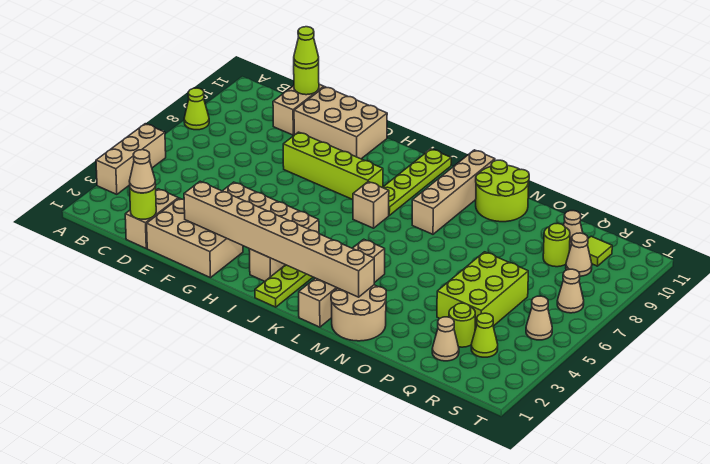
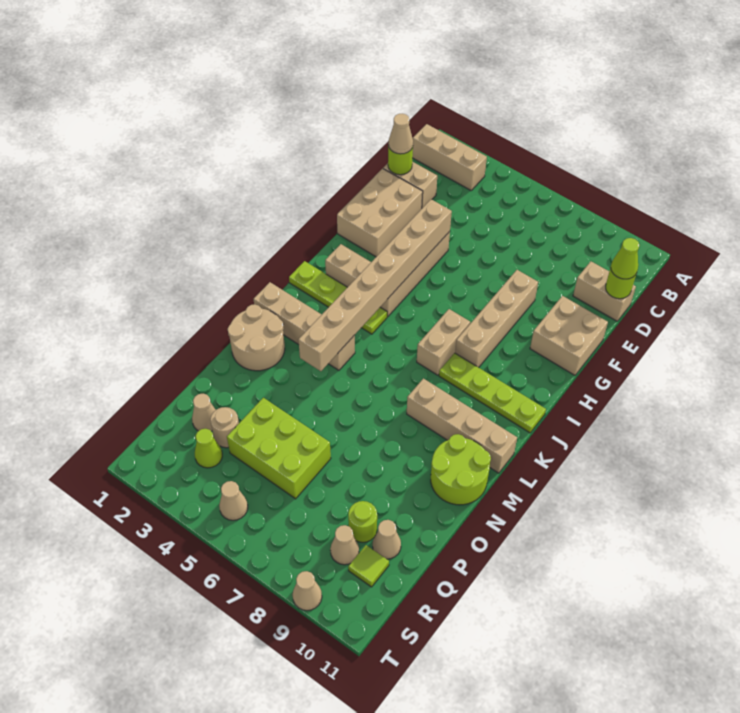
tan brick A3:A5 level 1 -> tan brick B1:B3 level 1
lime cone A8 level 1 -> none
tan brick E10:G11 level 1 -> tan brick F10:G11 level 1
tan brick F2:M2 level 2 -> tan brick F4:M4 level 2
lime brick F8:I8 level 1 -> tan brick F8:I8 level 1
tan brick J7 level 1 -> tan brick I7:J7 level 1
lime round brick Q3 level 1 -> tan round brick Q3 level 1
tan cone S7 level 1 -> tan cone T9 level 1

